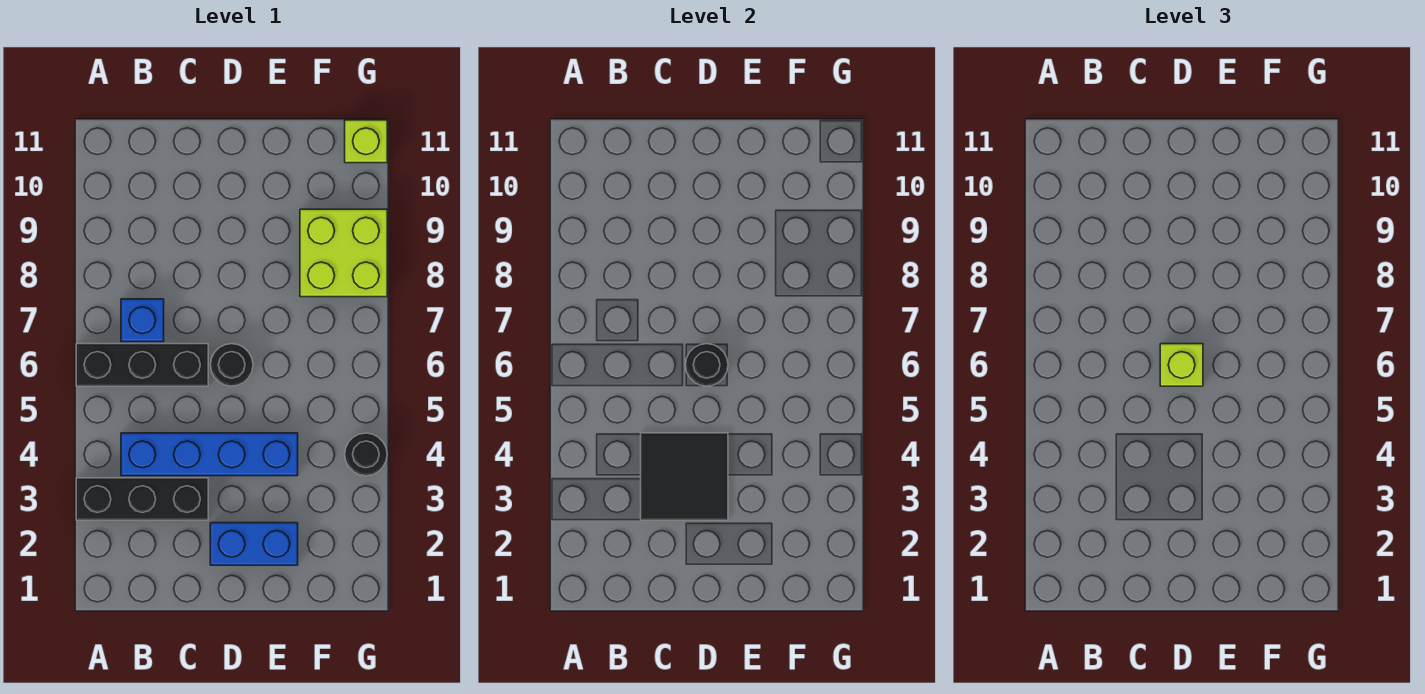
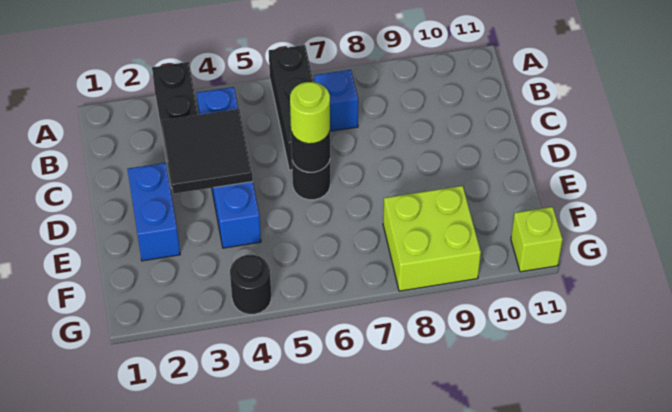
lime brick D6 level 3 -> lime round brick D6 level 3

